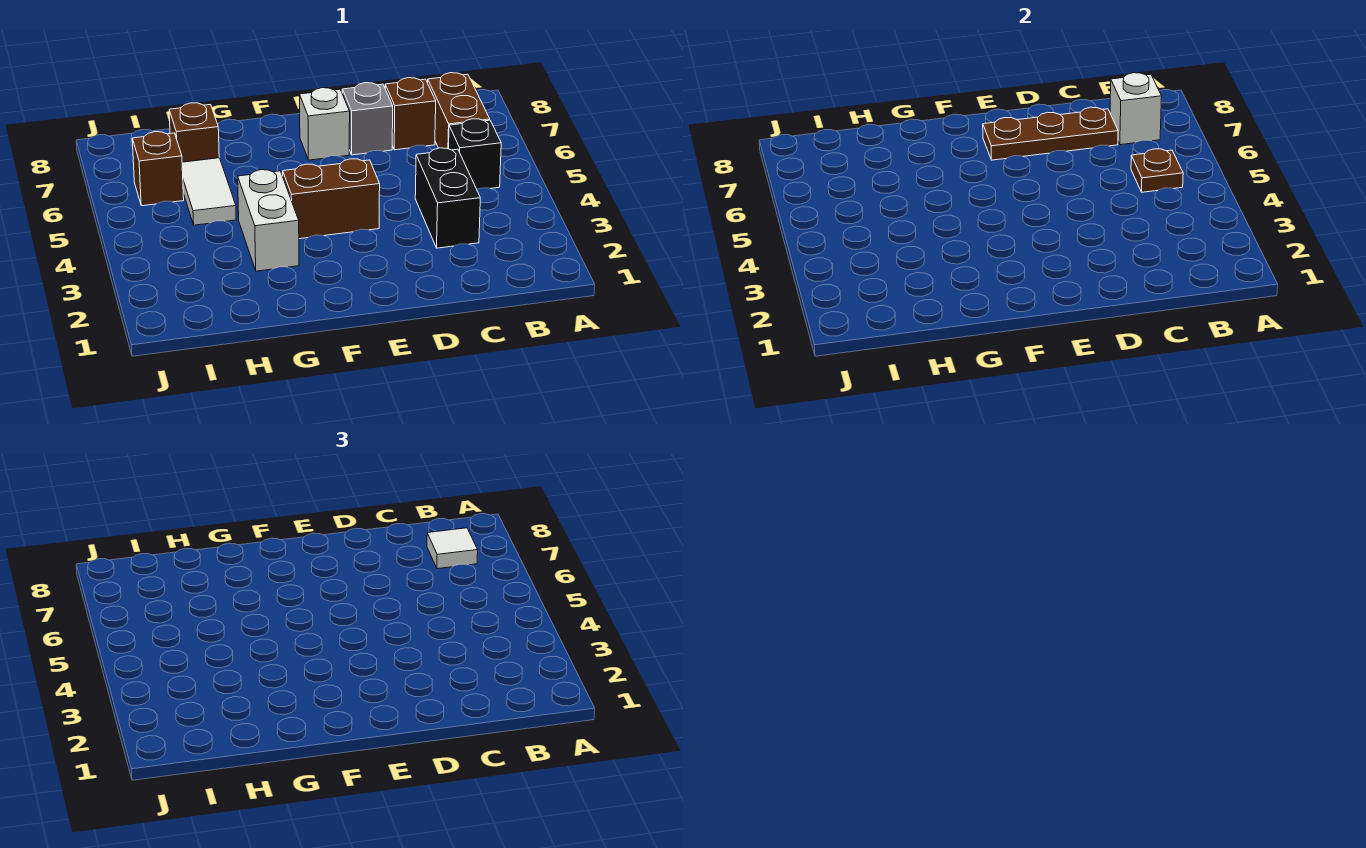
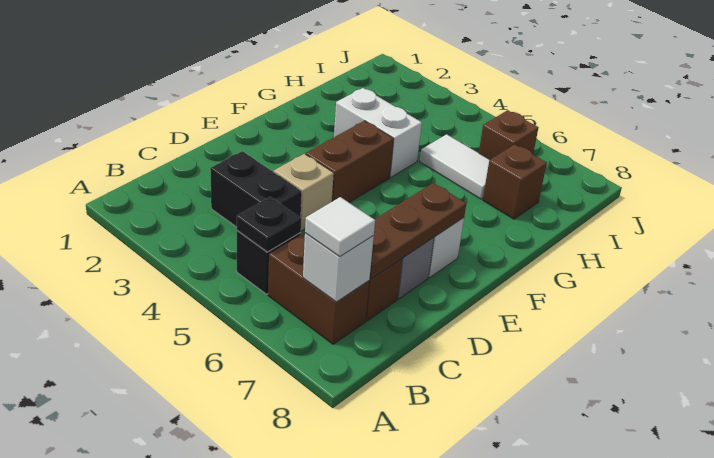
brown plate B5 level 2 -> black plate B5 level 2
none -> tan brick D4 level 1

